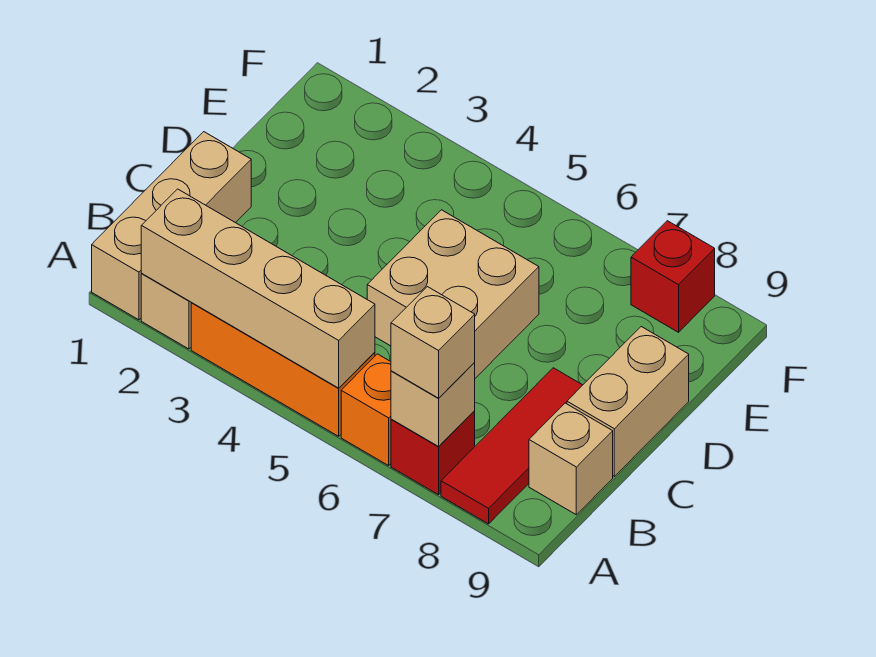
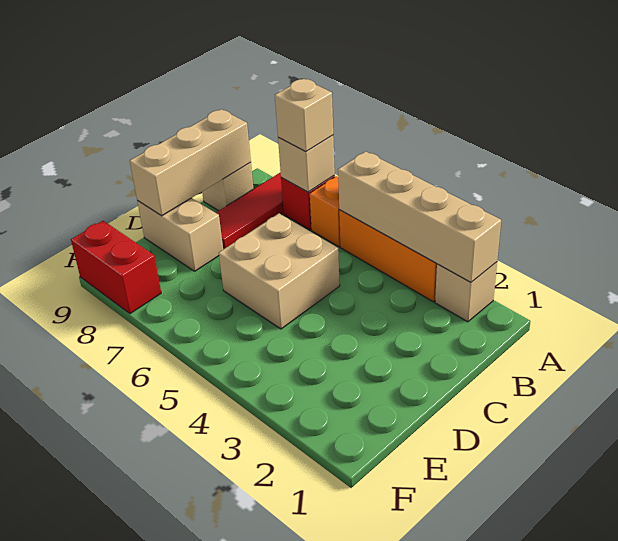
tan brick A1:C1 level 1 -> tan brick B9:D9 level 2
tan brick C9:D9 level 1 -> tan brick D8:D9 level 1
red brick F8 level 1 -> red brick F8:F9 level 1

